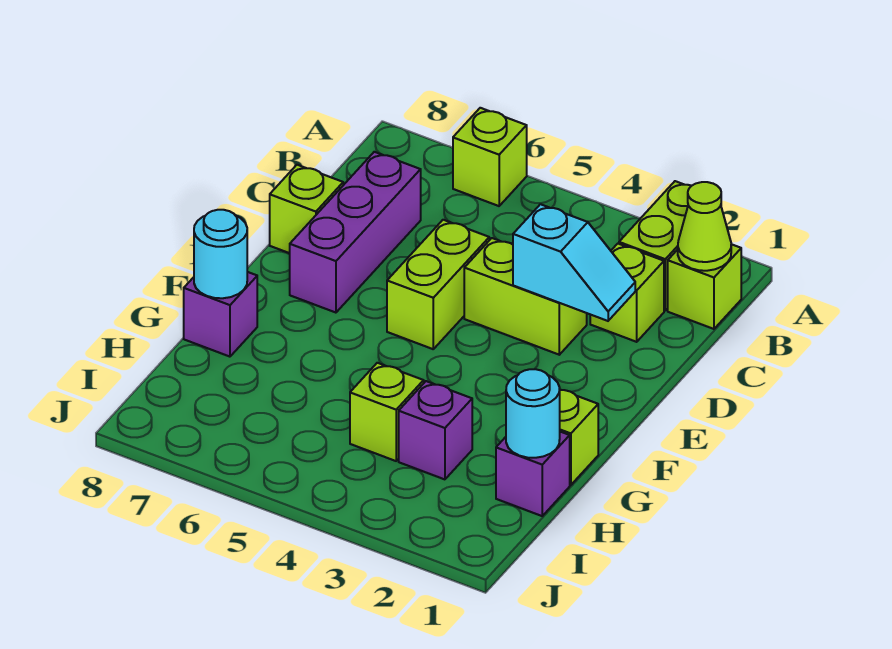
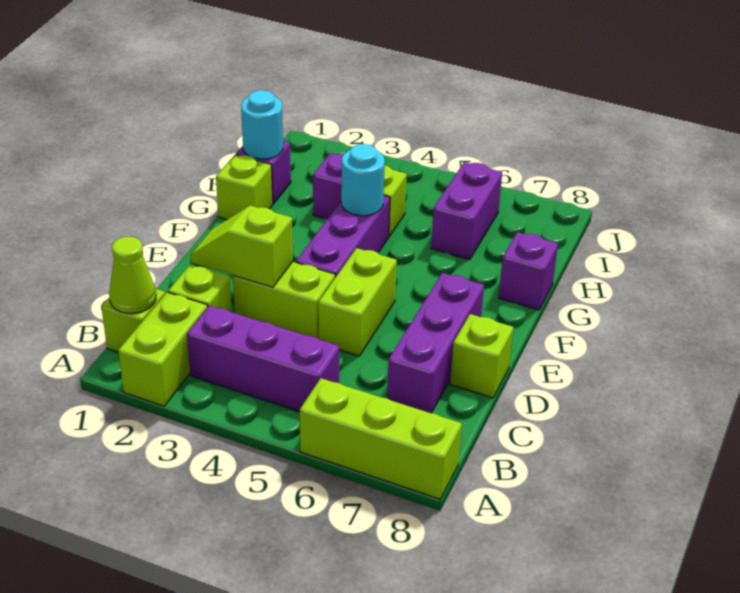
lime brick A6 level 1 -> lime brick A6:A8 level 1
none -> purple brick B3:B5 level 1
cyan slope D2:D3 level 2 top 3 -> lime slope D2:D3 level 2 top 3
none -> purple brick E4:G4 level 1
cyan round brick G8 level 2 -> cyan round brick G4 level 2
none -> purple brick H6:I6 level 1

